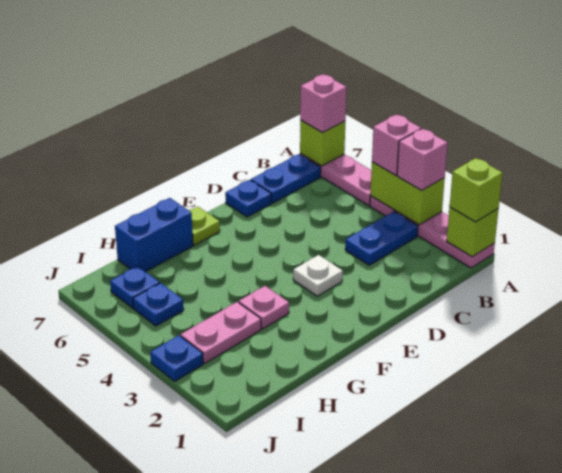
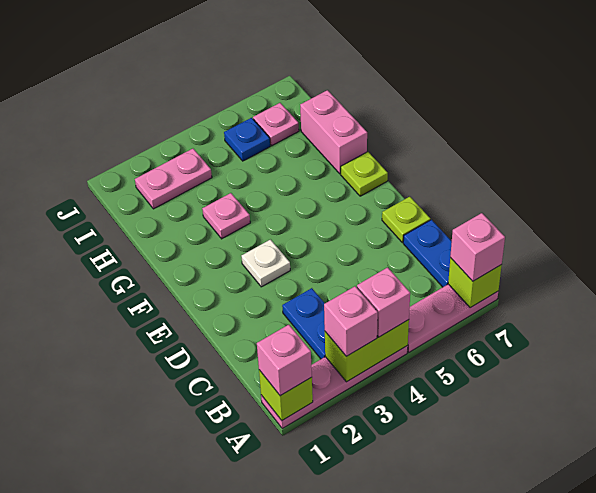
lime brick A1 level 3 -> pink brick A1 level 3
blue plate D7 level 1 -> lime plate D7 level 1
blue brick G7:H7 level 1 -> pink brick G7:H7 level 1
pink plate H3:I3 level 1 -> pink plate I2:I3 level 1
blue plate I6 level 1 -> pink plate I6 level 1
blue plate J3 level 1 -> none

